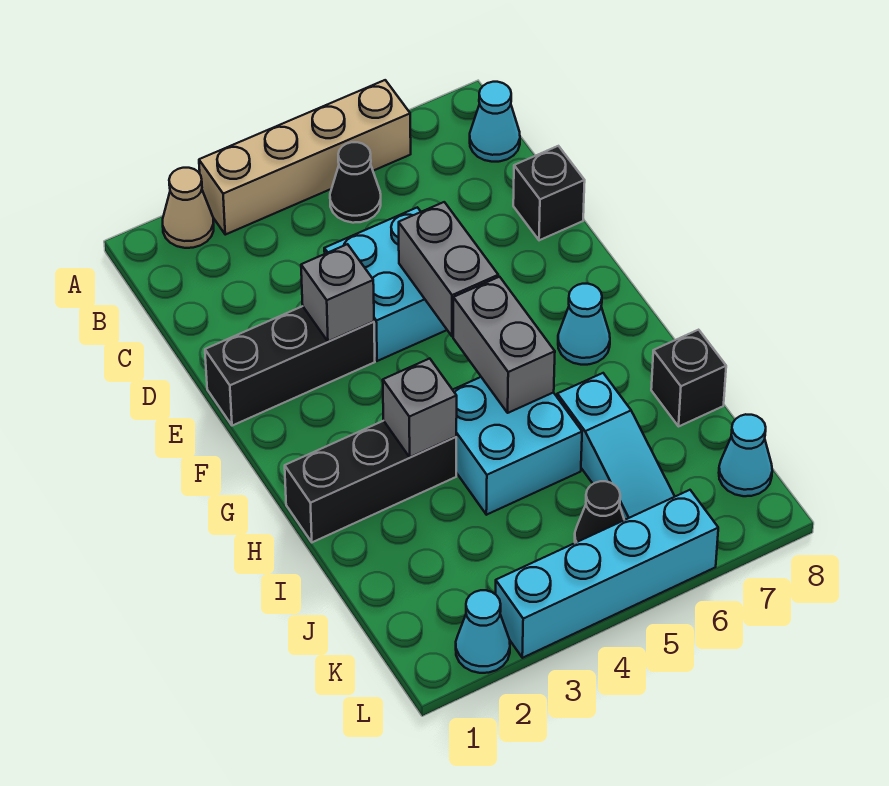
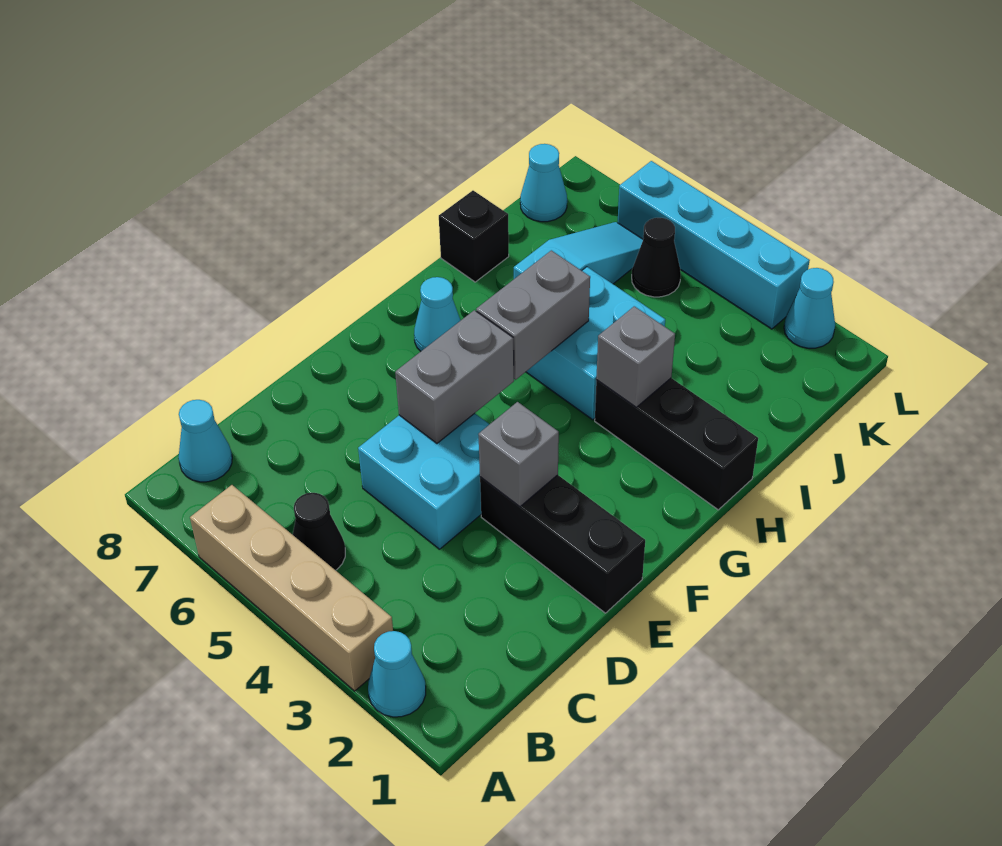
tan cone A2 level 1 -> cyan cone A2 level 1
black brick D8 level 1 -> none

